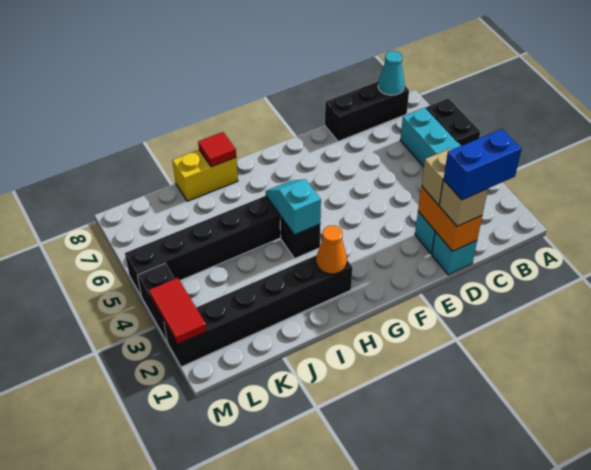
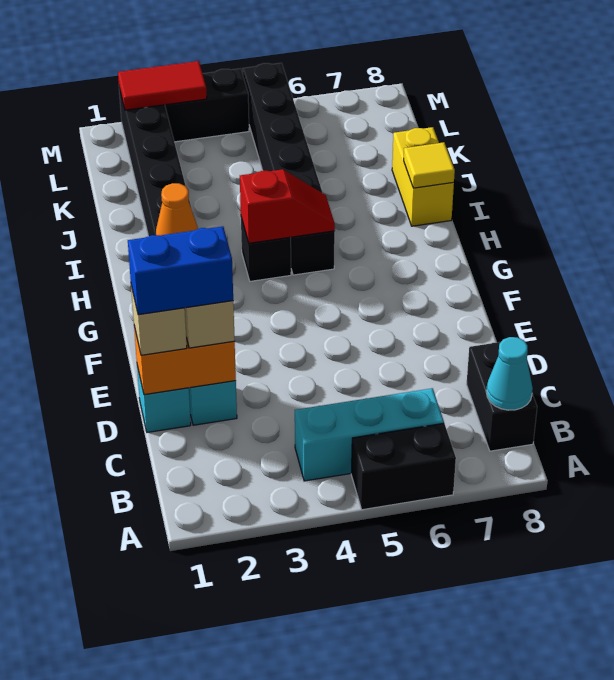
black brick B8:D8 level 1 -> black brick B8:C8 level 1
blue brick C1:D1 level 4 -> blue brick D1:D2 level 4
cyan slope H4:H5 level 2 top 4 -> red slope H4:H5 level 2 top 4
red tile I8 level 2 -> yellow tile I8 level 2

